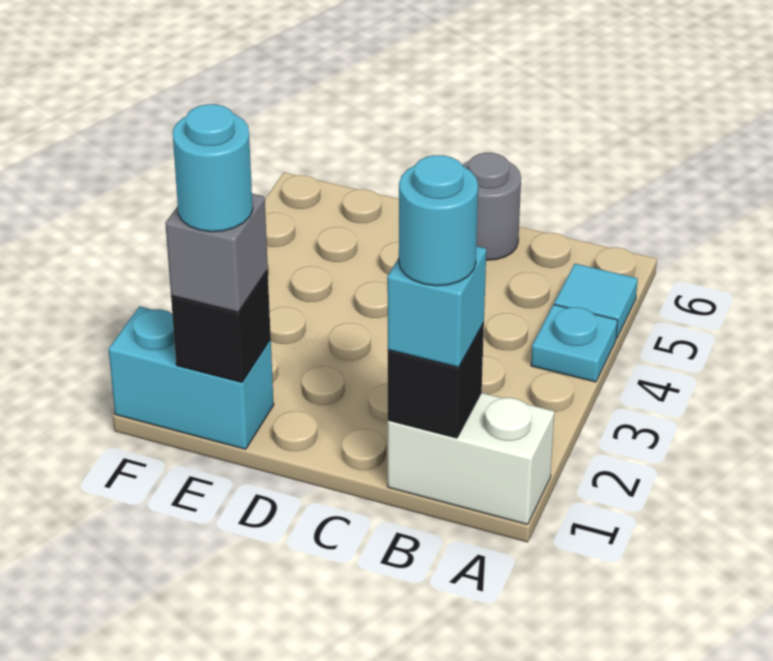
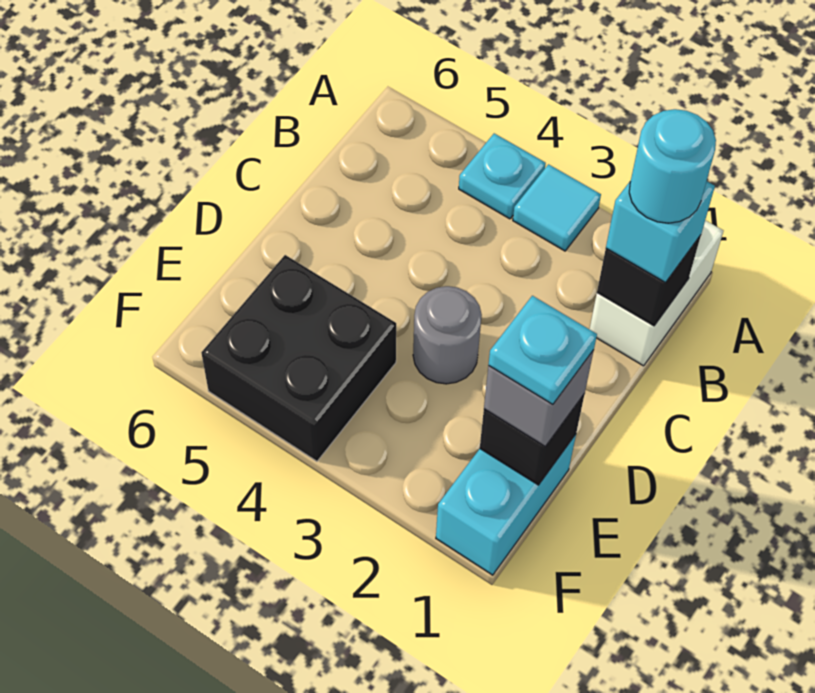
cyan tile A5 level 1 -> cyan tile A3 level 1
grey round brick C6 level 1 -> grey round brick D3 level 1
cyan round brick E1 level 4 -> cyan plate E1 level 4
none -> black brick E4:F5 level 1

